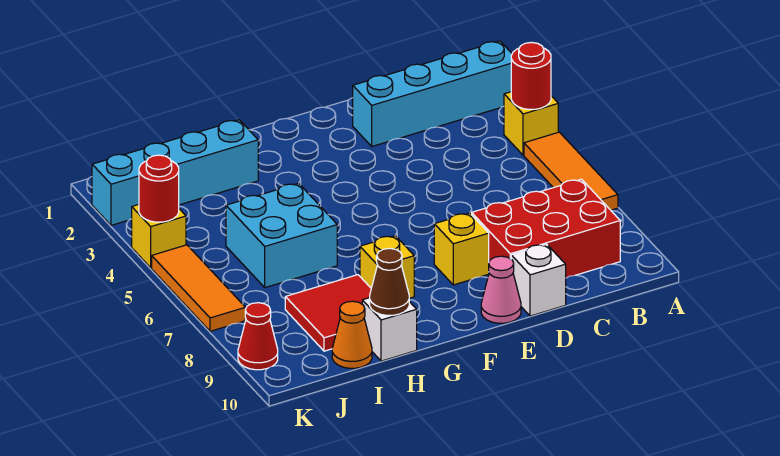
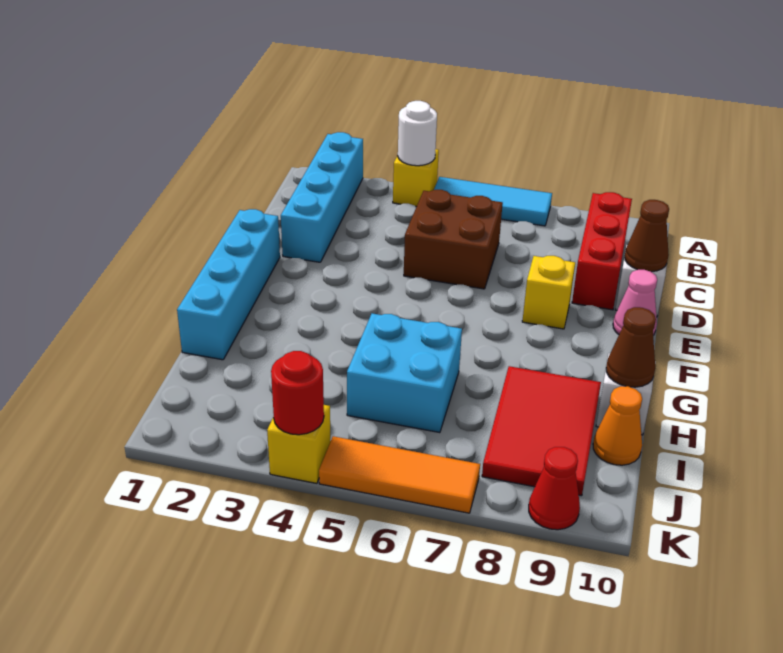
red round brick A4 level 2 -> white round brick A4 level 2
orange tile A5:A7 level 1 -> cyan tile A5:A7 level 1
red brick B8:D9 level 1 -> red brick B9:D9 level 1
none -> brown brick C5:D6 level 1
none -> brown cone D10 level 2
yellow brick G8 level 1 -> none
cyan brick H2:K2 level 1 -> cyan brick E1:H1 level 1
red tile H8:I9 level 1 -> red tile H8:J9 level 1

